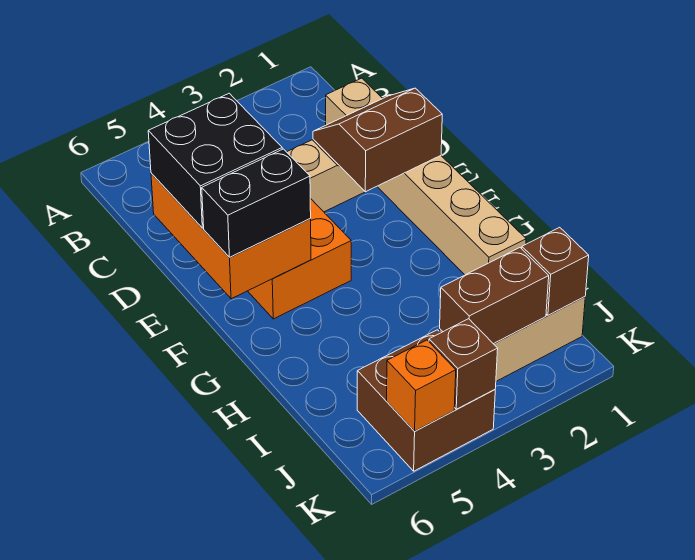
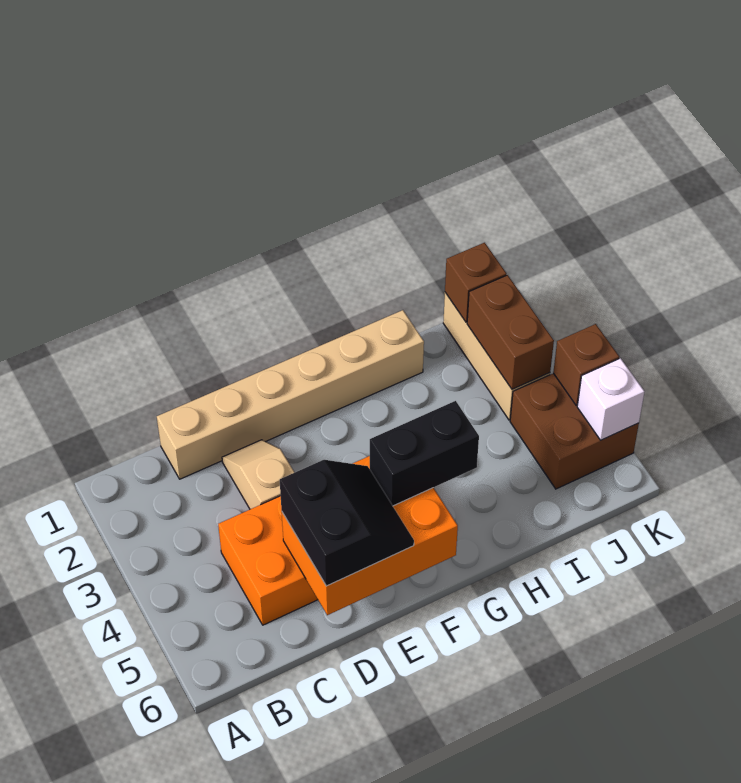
brown slope D1:E2 level 2 top E -> none
black brick D5:E6 level 3 -> black slope D5:E6 level 3 top D
black brick F5:F6 level 3 -> black brick F5:G5 level 3
orange brick K5 level 2 -> white brick K5 level 2

